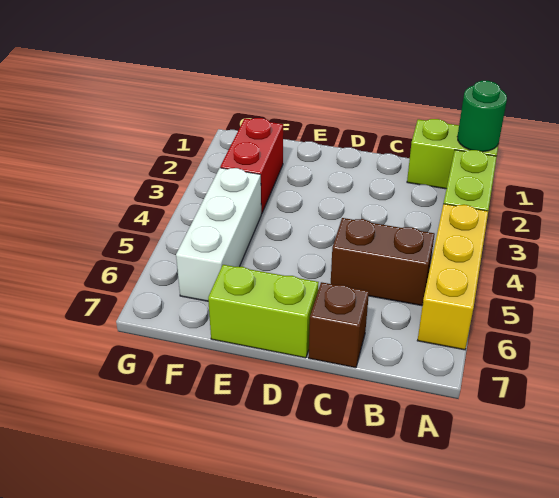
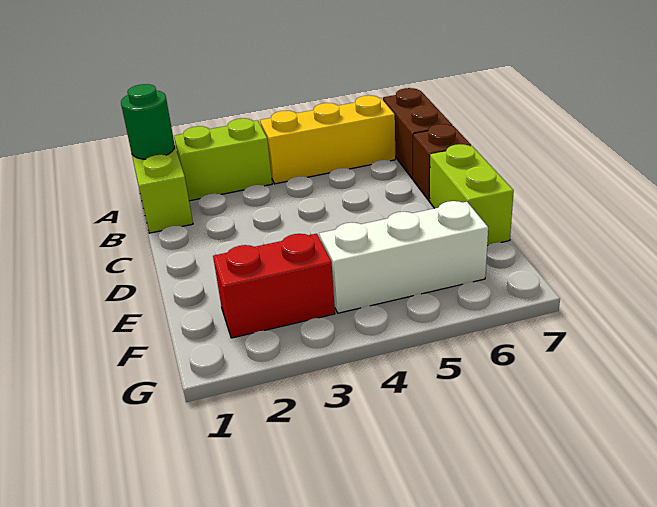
brown brick B5:C5 level 1 -> brown brick A7:B7 level 1

